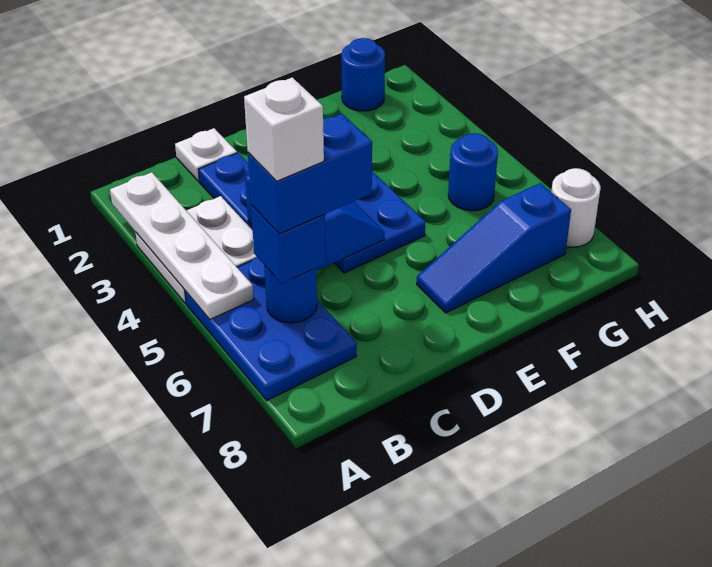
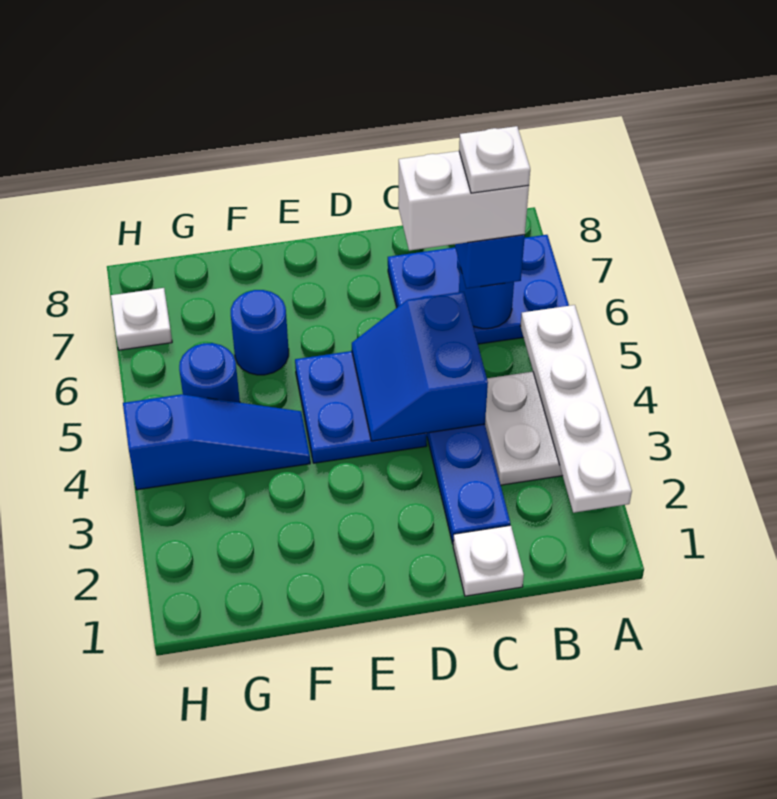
blue plate A5:B7 level 1 -> blue plate A6:C7 level 1
blue brick B6:C6 level 4 -> white brick B6:C6 level 4
white brick B6 level 5 -> white plate B6 level 5
blue slope E7:G7 level 1 top G -> blue slope F4:H4 level 1 top H
blue round brick G1 level 1 -> blue round brick F6 level 1
white round brick H7 level 1 -> white plate H7 level 1

